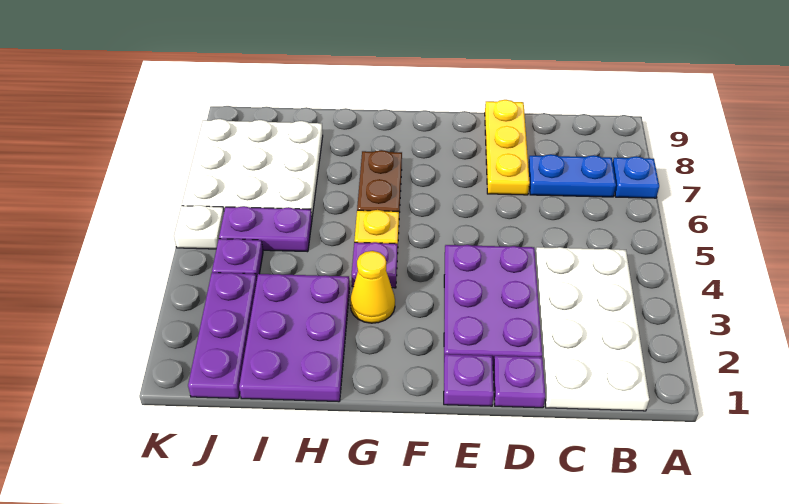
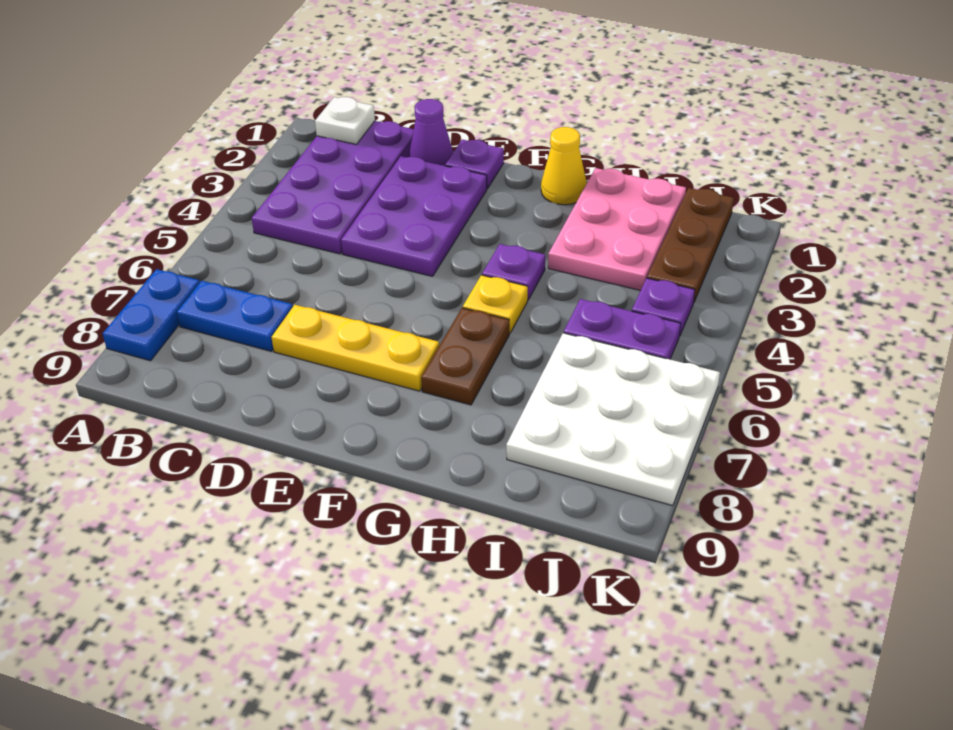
blue plate A7 level 1 -> blue plate A7:A8 level 1
white plate B1:C4 level 1 -> purple plate B1:C4 level 1
purple plate D1 level 1 -> purple cone D1 level 1
yellow plate D7:D9 level 1 -> yellow plate D7:F7 level 1
yellow cone G3 level 1 -> yellow cone G1 level 1
purple plate H1:I3 level 1 -> pink plate H1:I3 level 1
purple plate J1:J3 level 1 -> brown plate J1:J3 level 1
white plate K5 level 1 -> white plate B1 level 2

